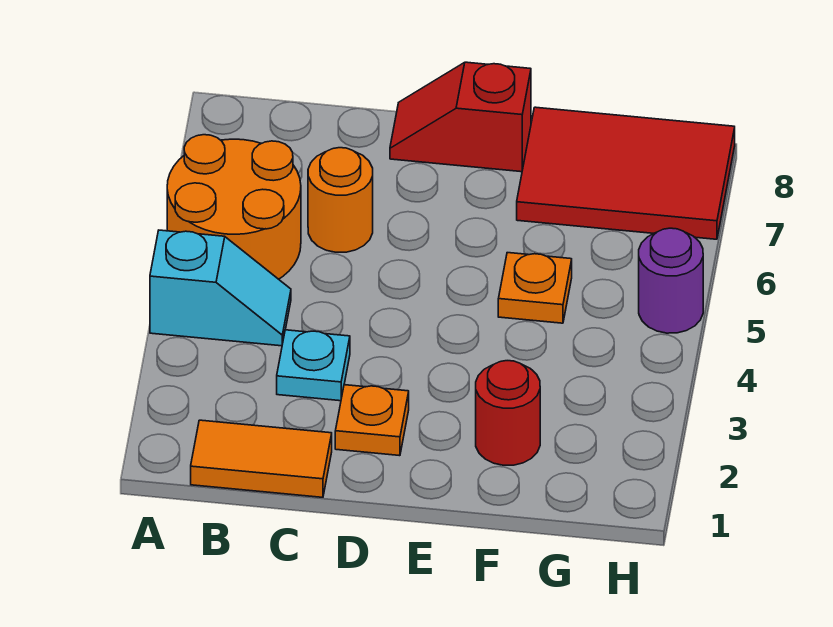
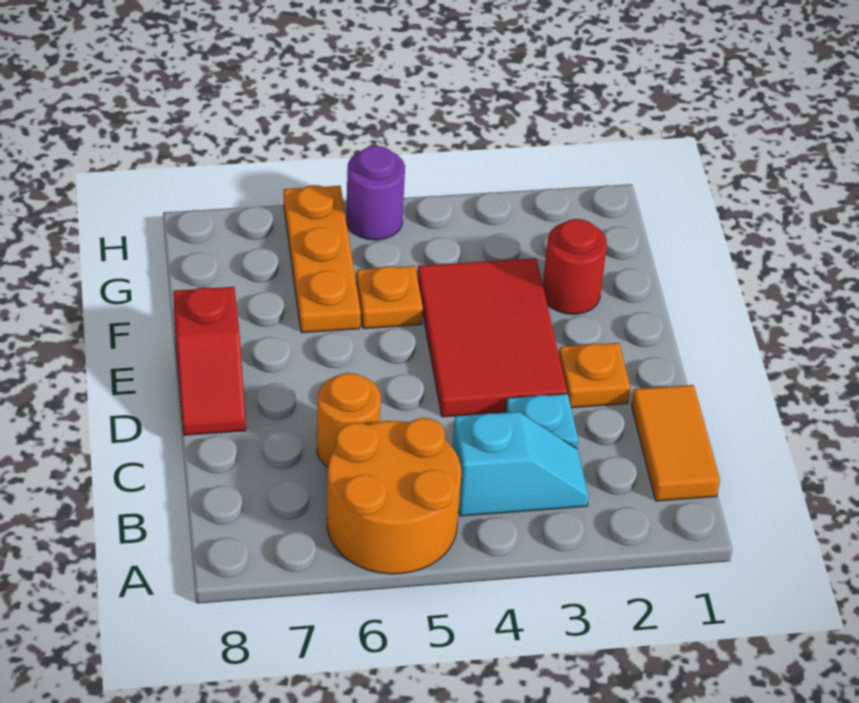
cyan slope A4:B4 level 1 top A -> cyan slope B3:B4 level 1 top 4
none -> orange plate F6:H6 level 1
red tile F7:H8 level 1 -> red tile D3:F4 level 1

